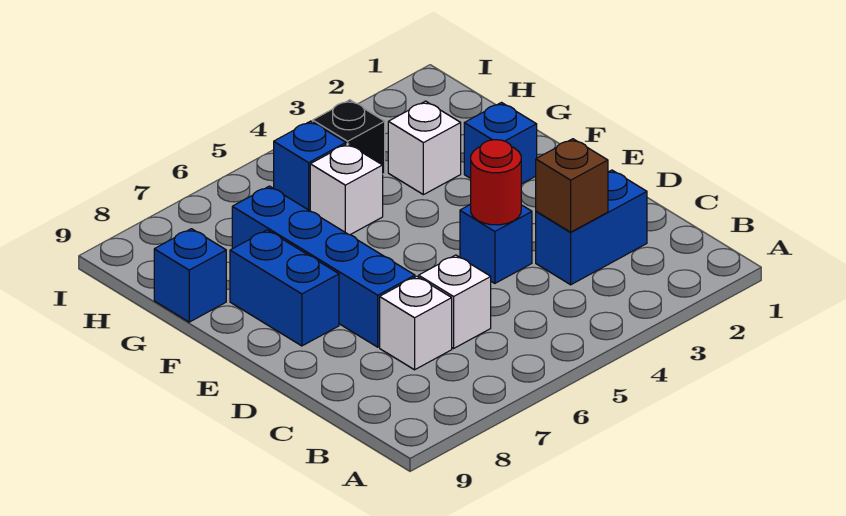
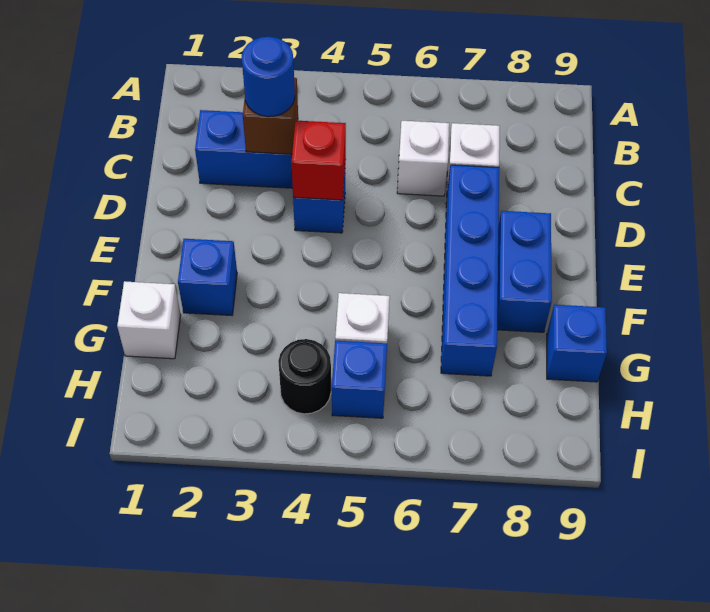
none -> blue round brick C3 level 3
red round brick D4 level 2 -> red brick D4 level 2
white brick G3 level 1 -> white brick G1 level 1
black brick H4 level 1 -> black round brick H4 level 1

